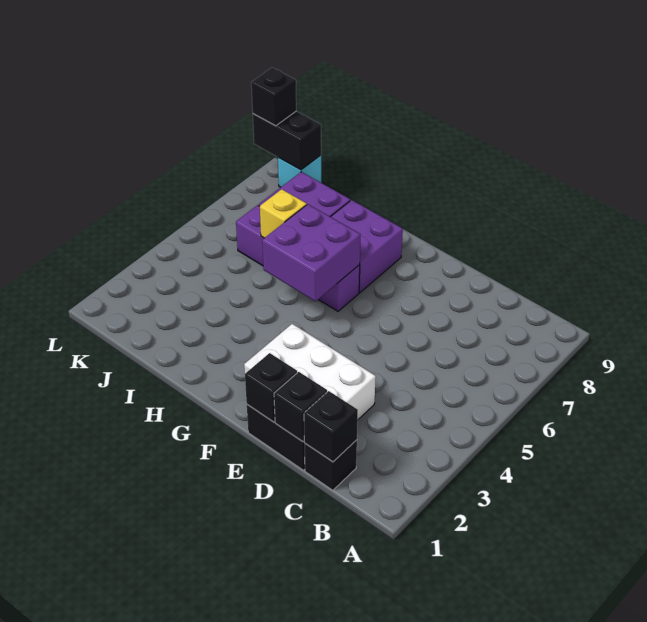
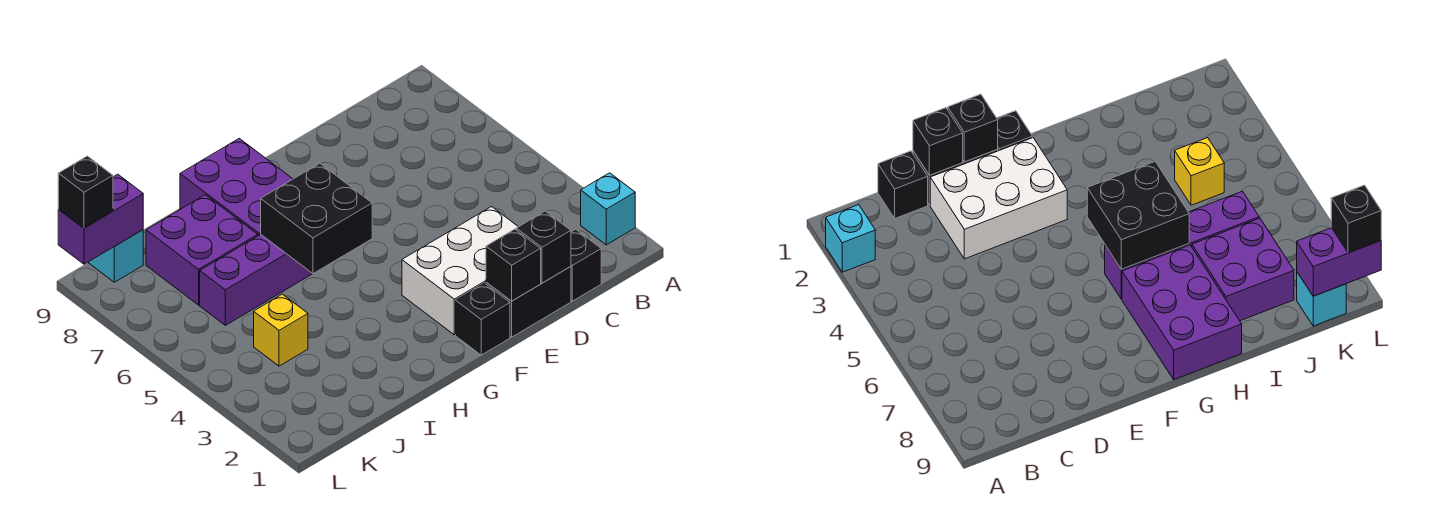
none -> cyan brick A2 level 1
black brick C1 level 2 -> black brick F1 level 1
purple brick G5:H6 level 2 -> black brick G5:H6 level 2
purple brick G7:H8 level 1 -> purple brick G7:H9 level 1
yellow brick I6 level 2 -> yellow brick J4 level 1
black brick K9:L9 level 2 -> purple brick K9:L9 level 2

